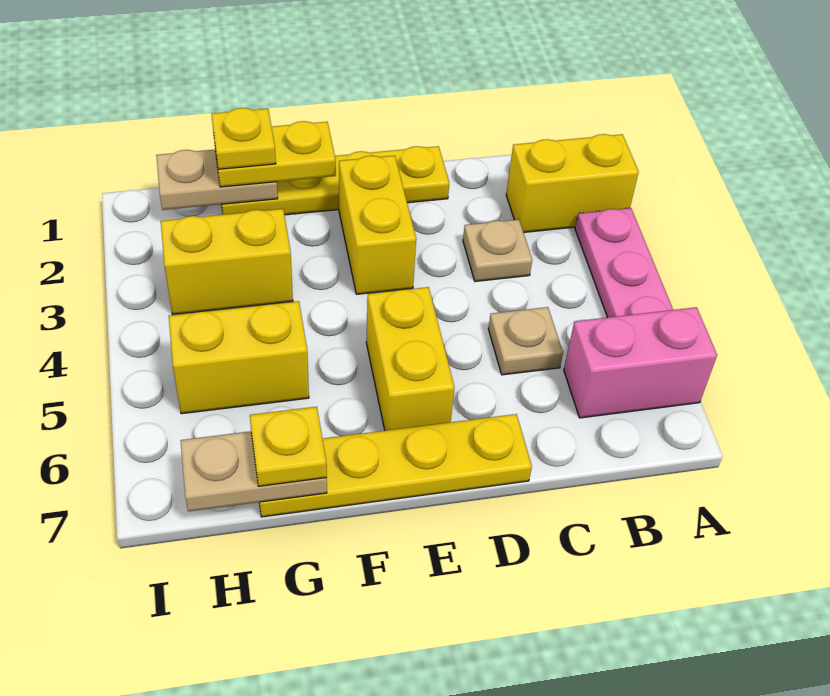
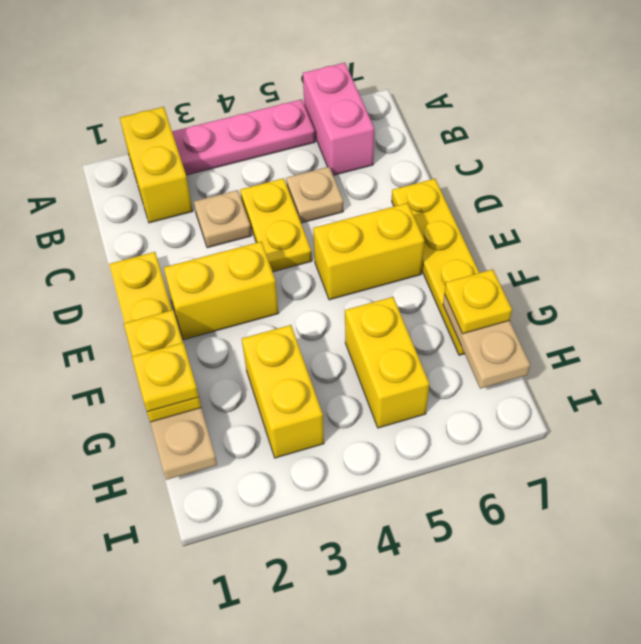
none -> yellow plate C4:D4 level 1

